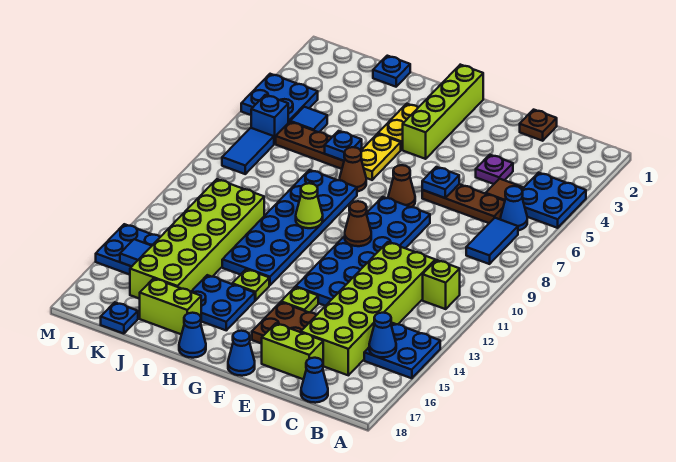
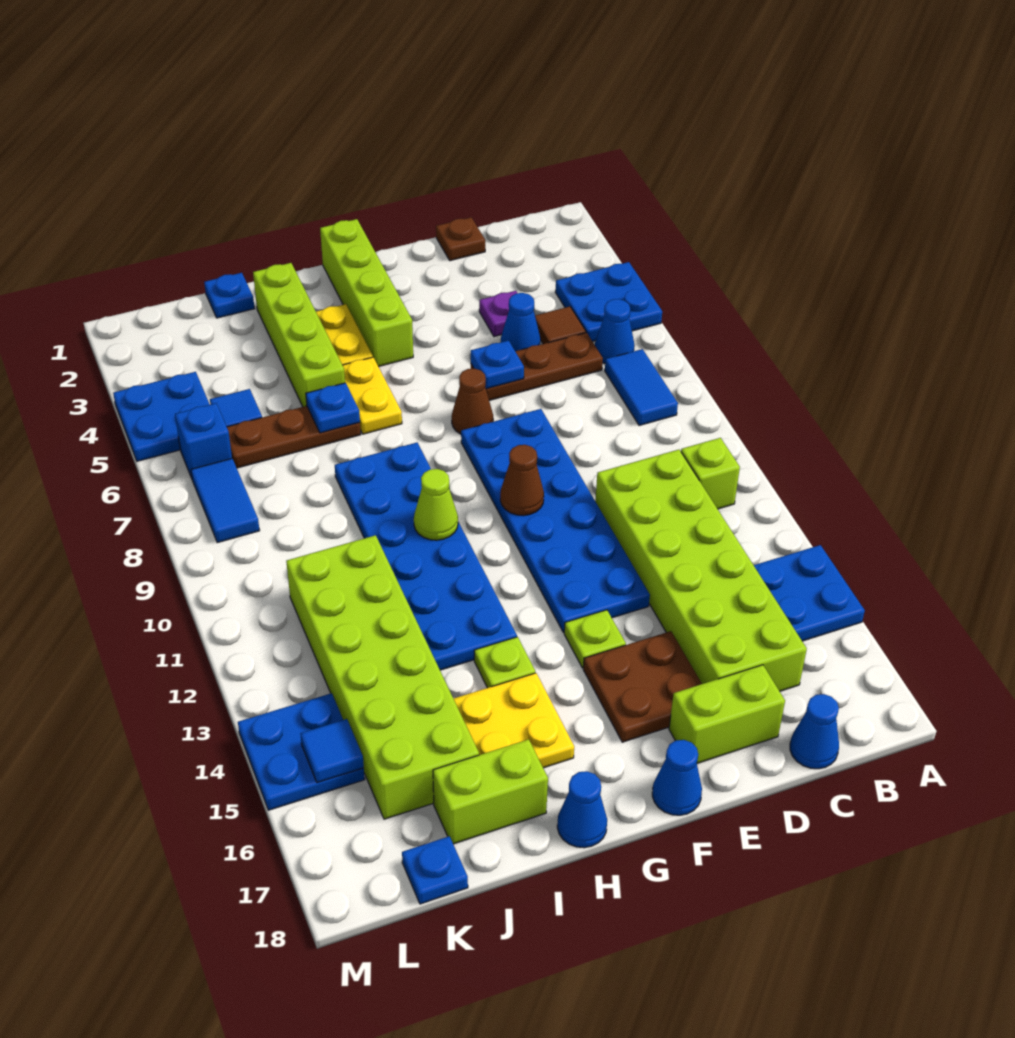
blue cone B15 level 2 -> blue cone D5 level 1
brown cone H7 level 1 -> none
blue plate H15:I16 level 1 -> yellow plate H15:I16 level 1
none -> lime brick I2:I5 level 1

